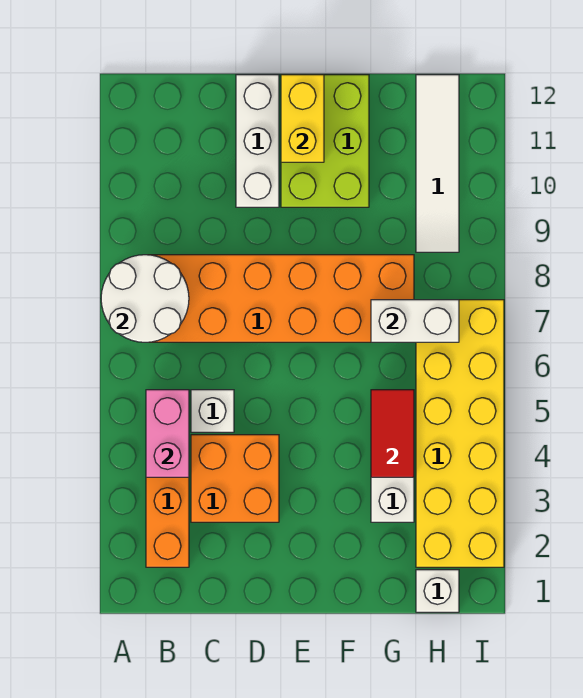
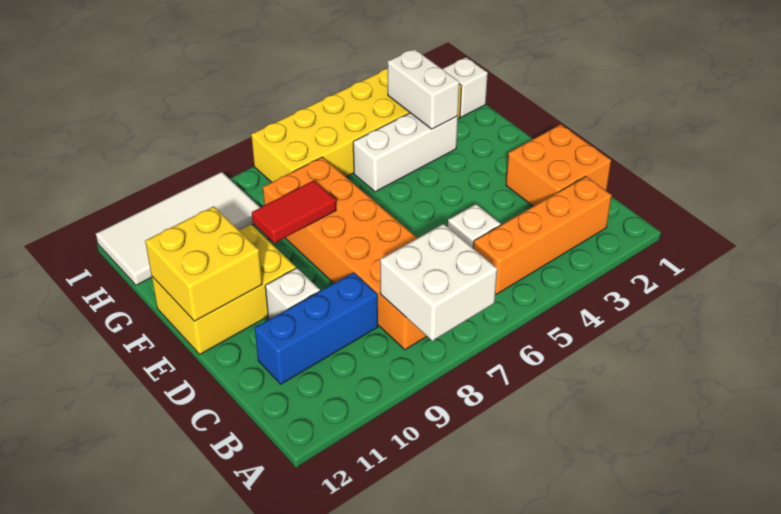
white round brick A7:B8 level 2 -> white brick A7:B8 level 2
pink brick B4:B5 level 2 -> none
orange brick C3:D4 level 1 -> orange brick C1:D2 level 1
none -> blue brick C9:C11 level 1
white brick D10:D12 level 1 -> white brick D10 level 1
lime brick E10:F12 level 1 -> yellow brick E10:F12 level 1
yellow brick E11:E12 level 2 -> yellow brick E11:F12 level 2
red tile G4:G5 level 2 -> red tile F8:F9 level 2
white brick G7:H7 level 2 -> white brick G3:H3 level 2
white tile H9:H12 level 1 -> white tile H9:I12 level 1

